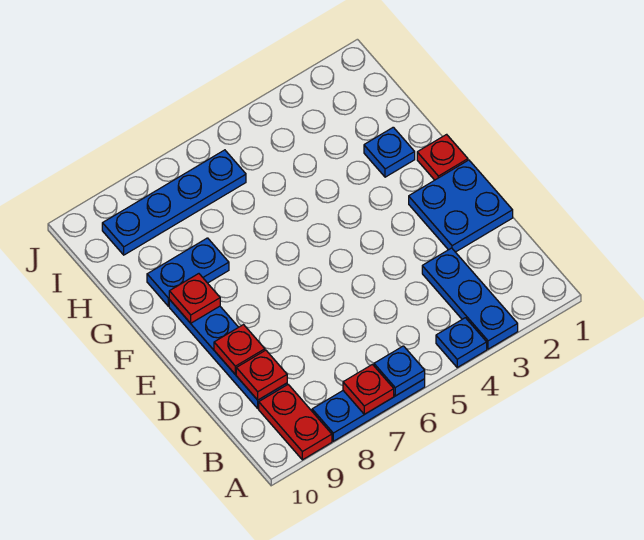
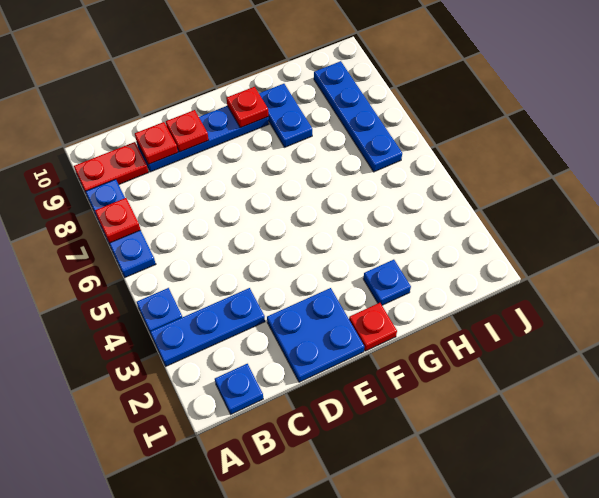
blue plate A6 level 2 -> blue plate B1 level 1

